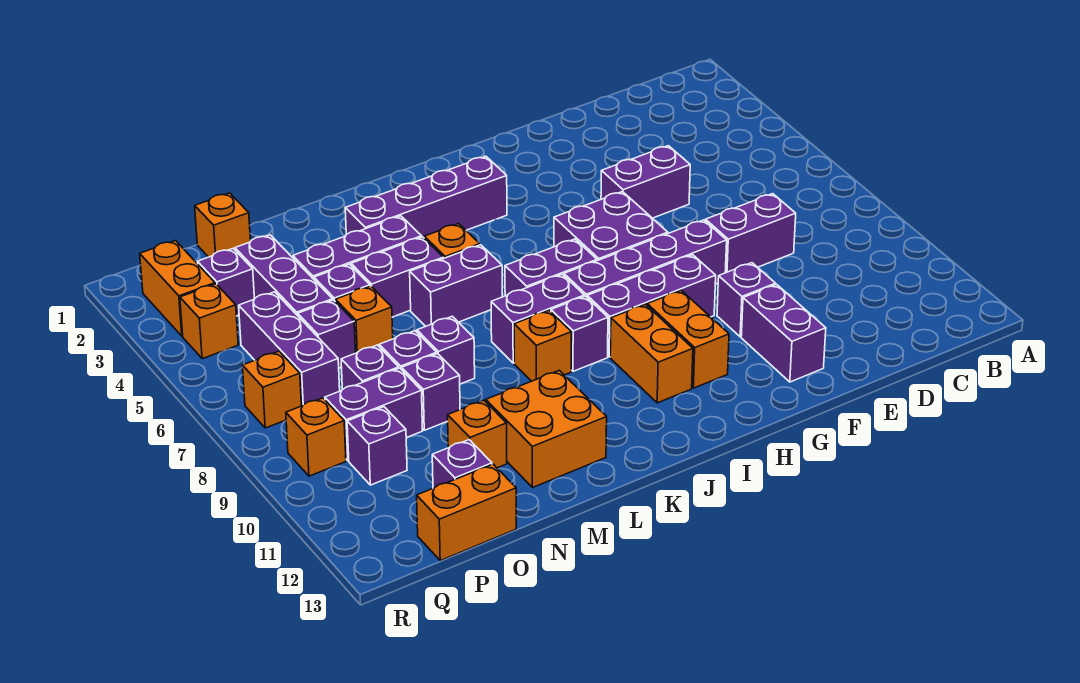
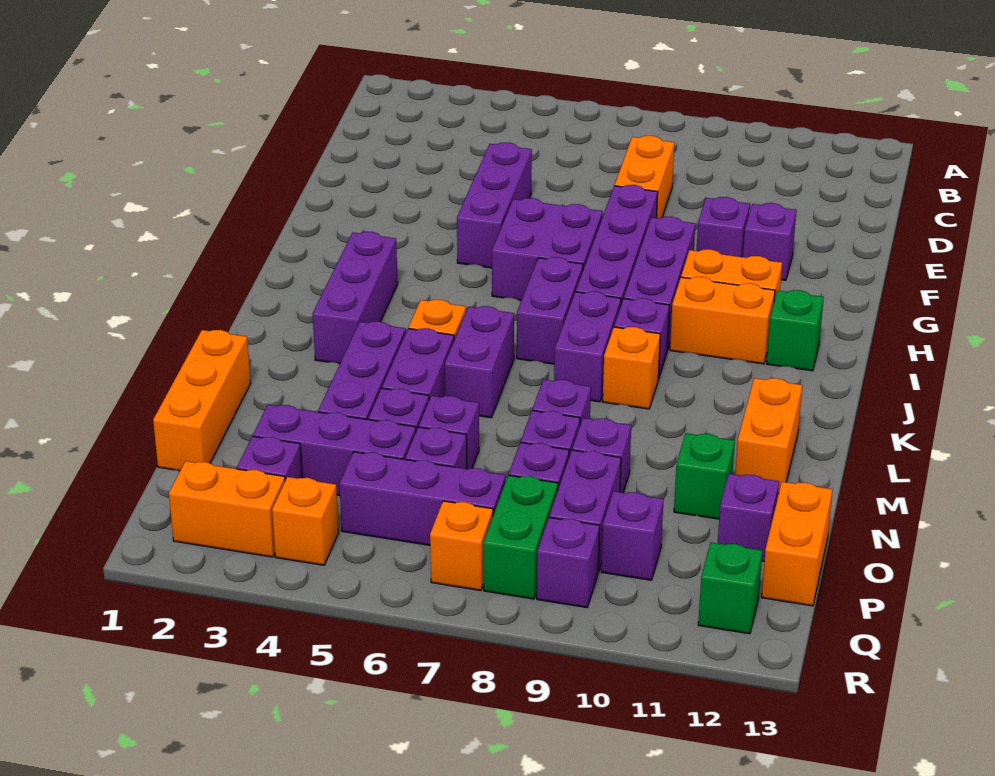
purple brick D8:E8 level 1 -> orange brick D8:E8 level 1
purple brick E5:F5 level 1 -> purple brick E5:G5 level 1
purple brick F11:F12 level 1 -> purple brick F11 level 1
purple brick I3:L3 level 1 -> purple brick I3:K3 level 1
none -> green brick I12 level 1
orange brick L11:M12 level 1 -> orange brick L12:M12 level 1
orange brick N6 level 1 -> purple brick N6 level 1
orange brick N11 level 1 -> green brick N11 level 1
orange brick O1 level 1 -> orange brick M1:O1 level 1
none -> green brick P8:Q8 level 1
orange brick Q9 level 1 -> purple brick Q9 level 1
none -> green brick Q12 level 1

